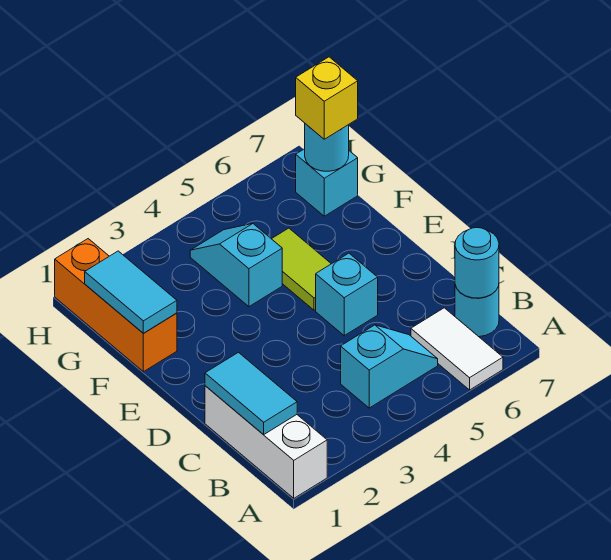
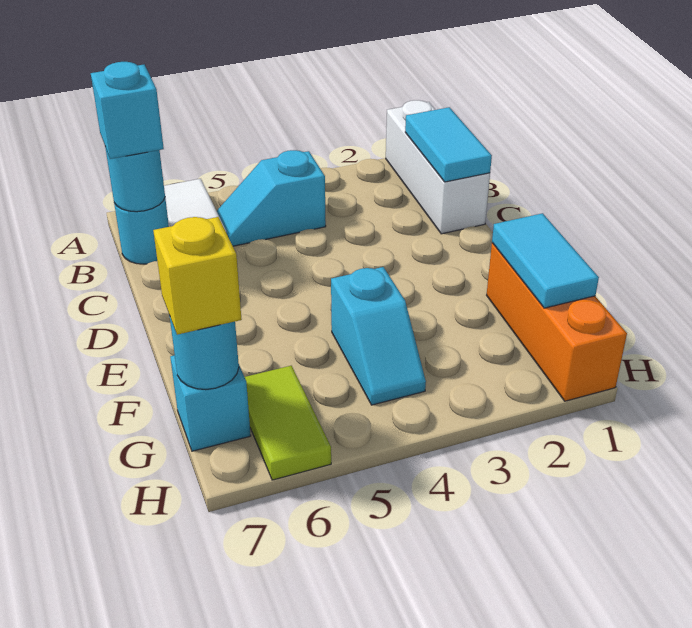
cyan brick D5 level 1 -> cyan brick B7 level 3
lime tile E5:F5 level 1 -> lime tile G6:H6 level 1

